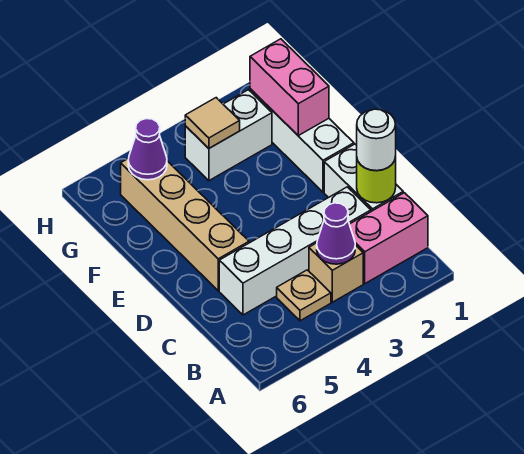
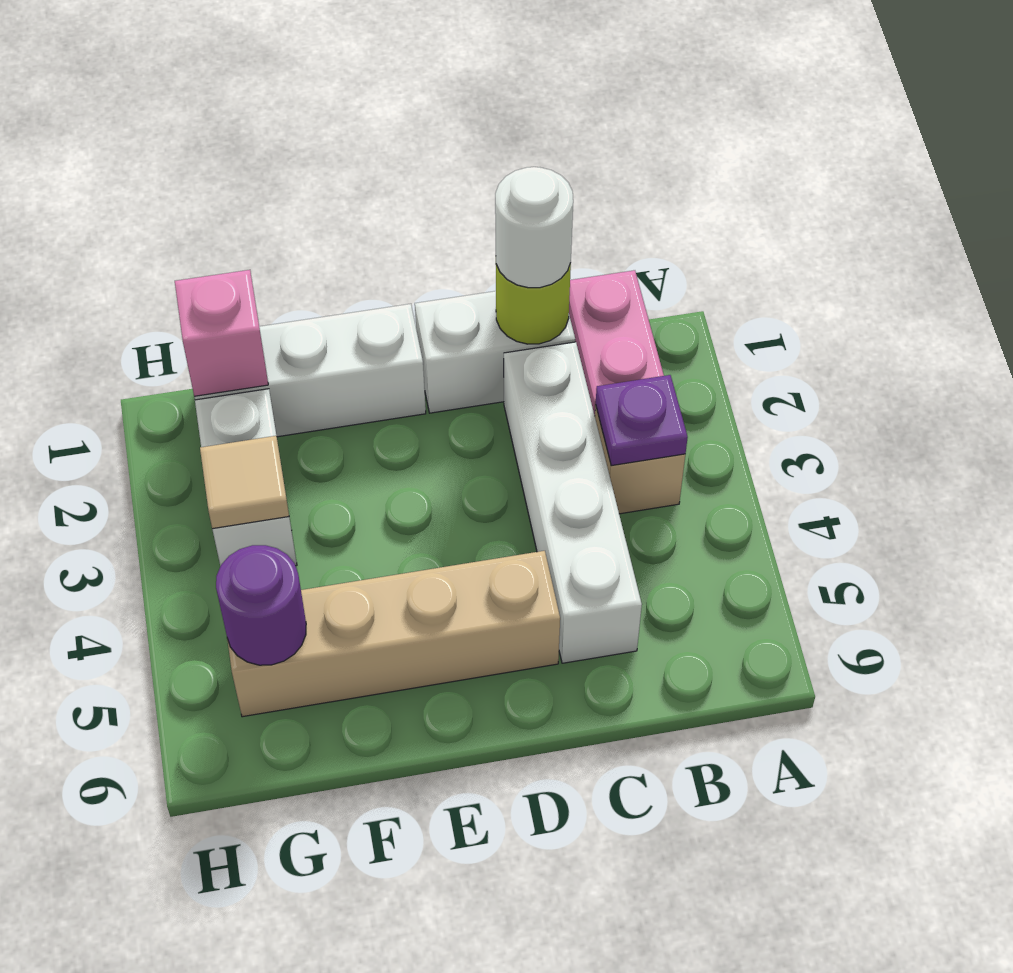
purple cone B3 level 2 -> purple plate B3 level 2
tan plate B4 level 1 -> none
pink brick F1:G1 level 2 -> pink brick G1 level 2
purple cone G5 level 2 -> purple round brick G5 level 2

